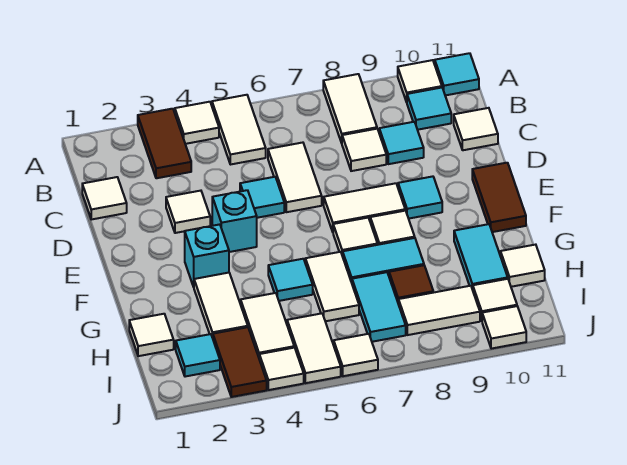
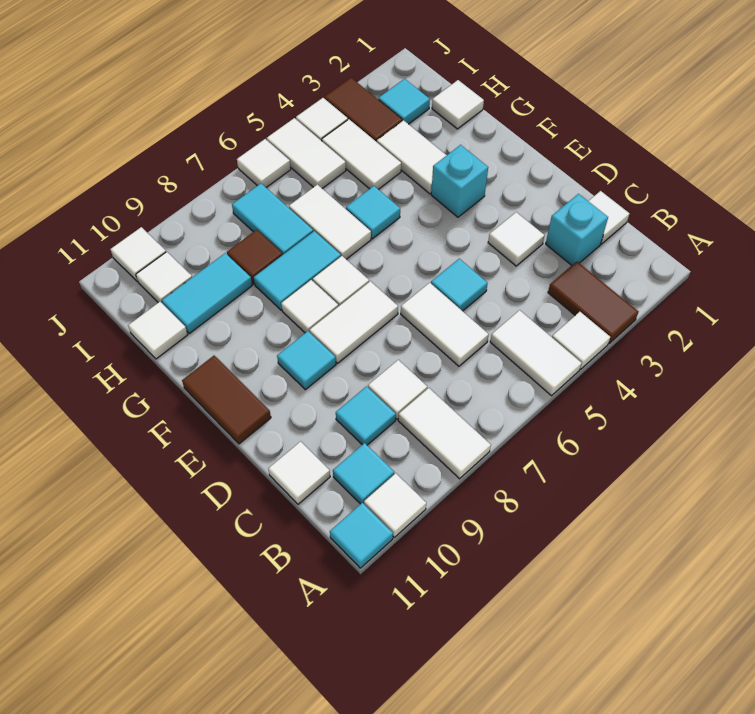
cyan brick E4 level 1 -> cyan brick C2 level 1
cyan tile G10:H10 level 1 -> cyan tile H9:H10 level 1
white tile I8:I9 level 1 -> none

